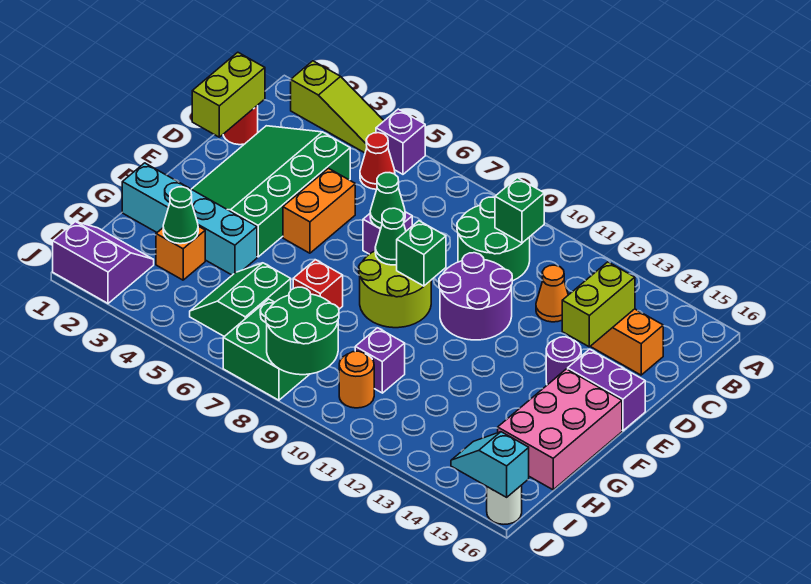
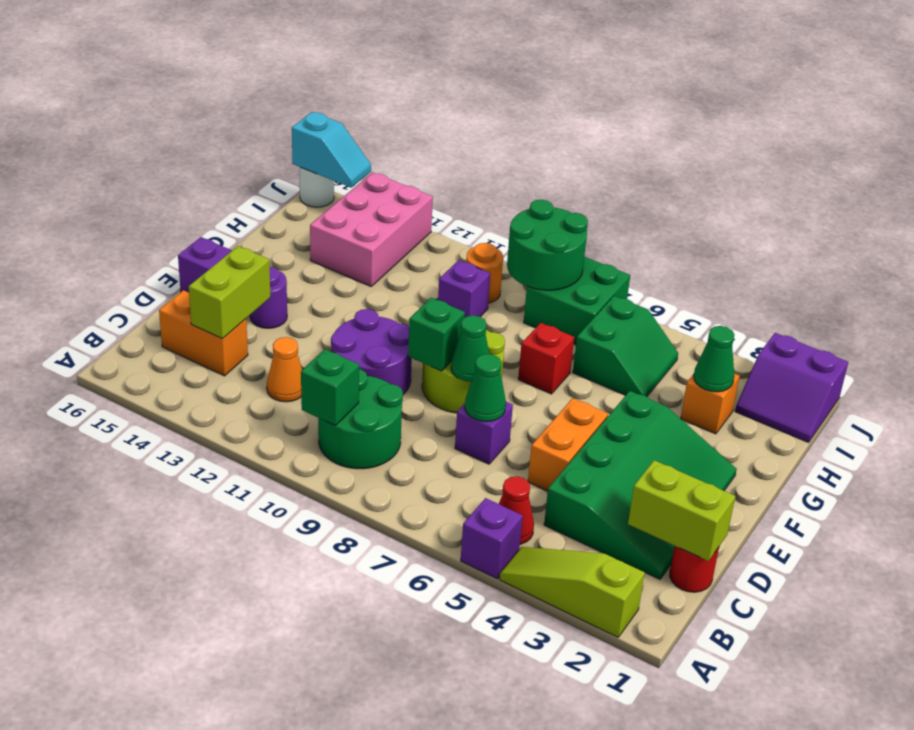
lime brick C1:D1 level 2 -> lime brick C1:C2 level 2
pink brick F15:H16 level 1 -> pink brick H13:J14 level 1
cyan brick G1:G4 level 1 -> none

